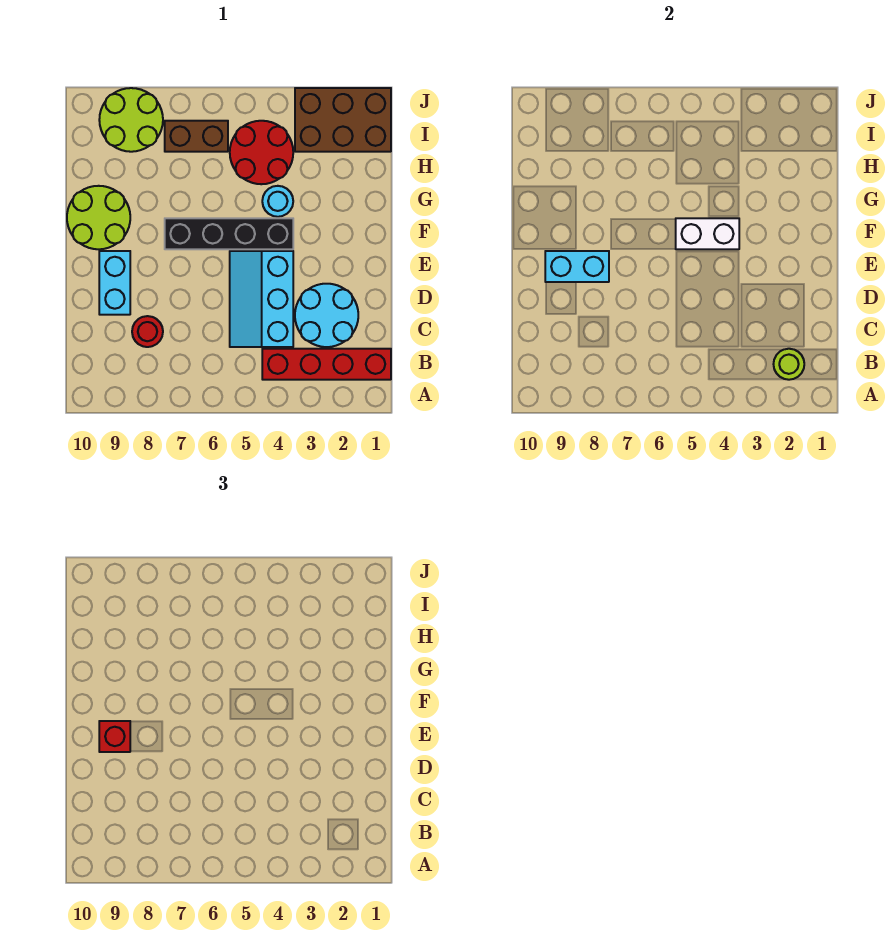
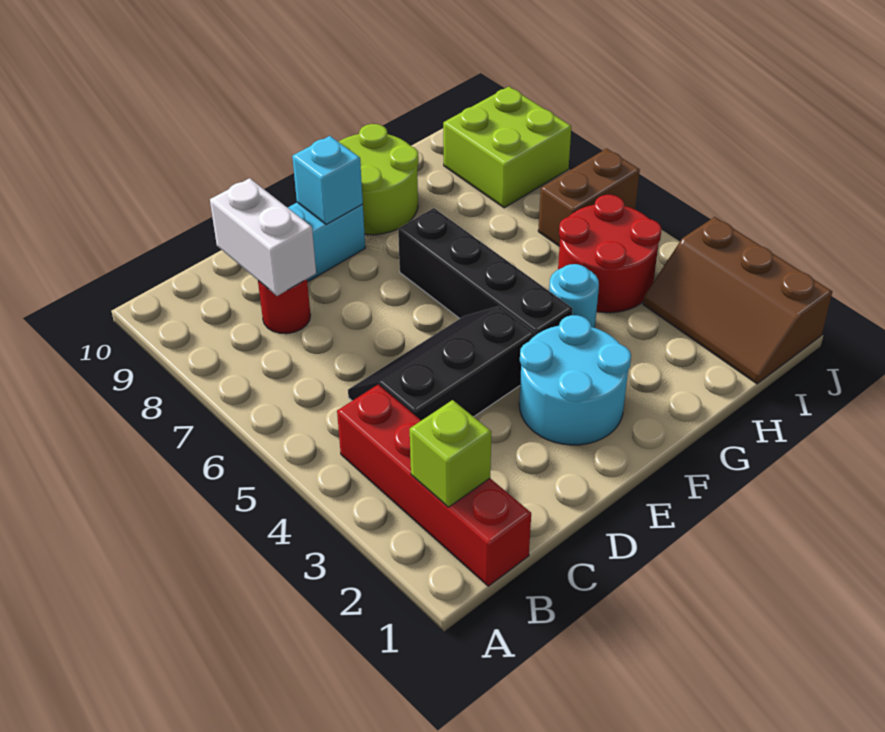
lime round brick B2 level 2 -> lime brick B2 level 2
cyan round brick C2:D3 level 1 -> cyan round brick E2:F3 level 1
cyan slope C4:E5 level 1 top 4 -> black slope C4:E5 level 1 top 4
cyan brick E8:E9 level 2 -> cyan brick E9 level 2
red brick E9 level 3 -> none
white brick F4:F5 level 2 -> white brick C8:C9 level 2
brown brick I1:J3 level 1 -> brown slope I1:J3 level 1 top J
brown brick I6:I7 level 1 -> brown brick I6:J6 level 1
lime round brick I8:J9 level 1 -> lime brick I8:J9 level 1

